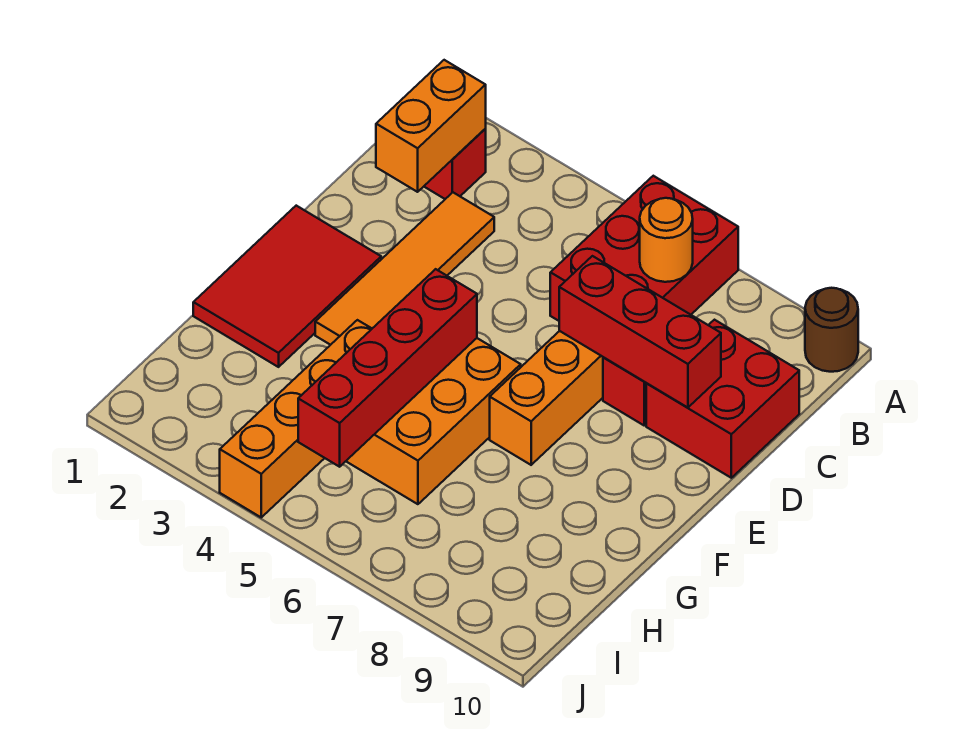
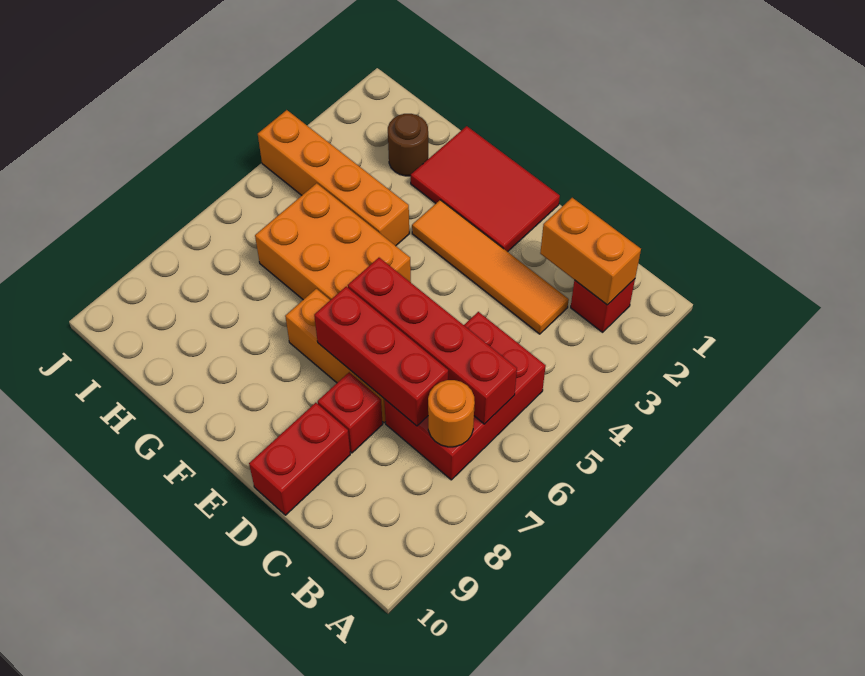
red brick A6:C7 level 1 -> red brick B5:C7 level 1
brown round brick A10 level 1 -> brown round brick H2 level 1
red brick C9:D10 level 1 -> red brick D9:D10 level 1
red brick D7:D9 level 2 -> red brick C7:E7 level 2
red brick F5:I5 level 2 -> red brick B6:E6 level 2

